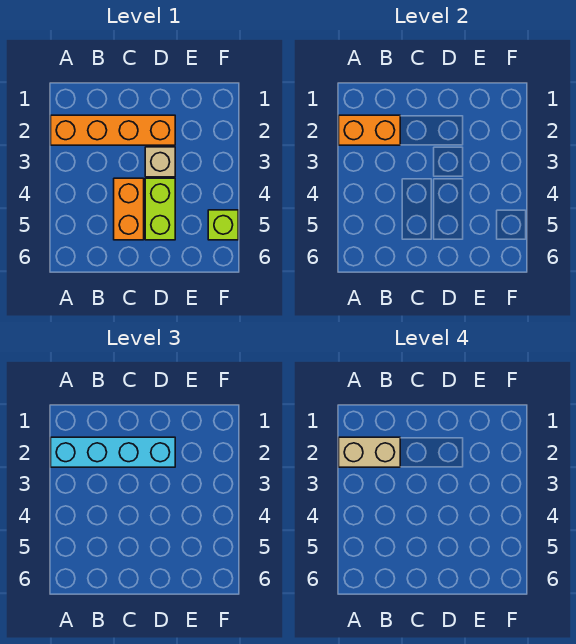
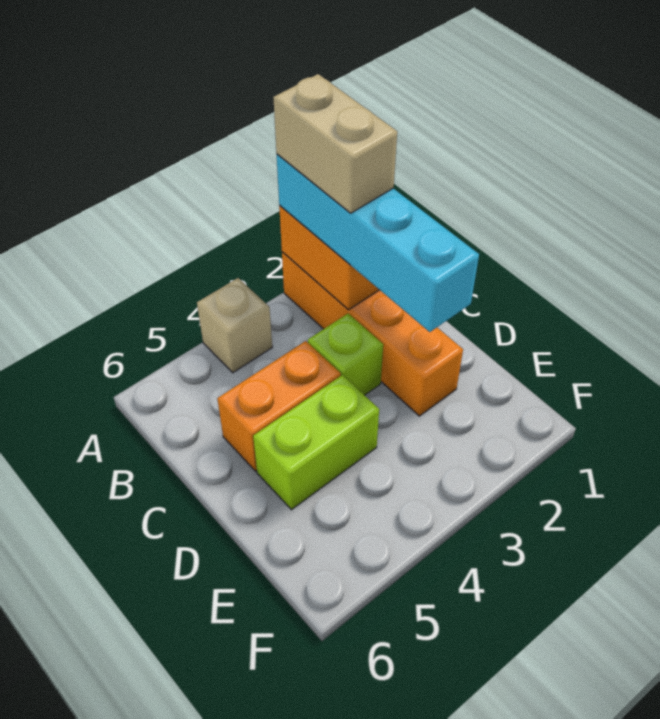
tan brick D3 level 1 -> tan brick A4 level 1
lime brick F5 level 1 -> lime brick C3 level 1

